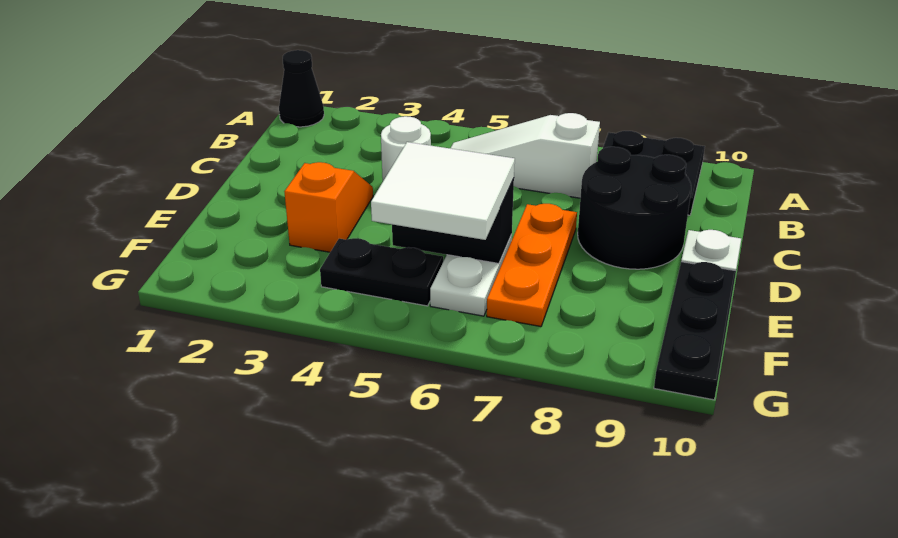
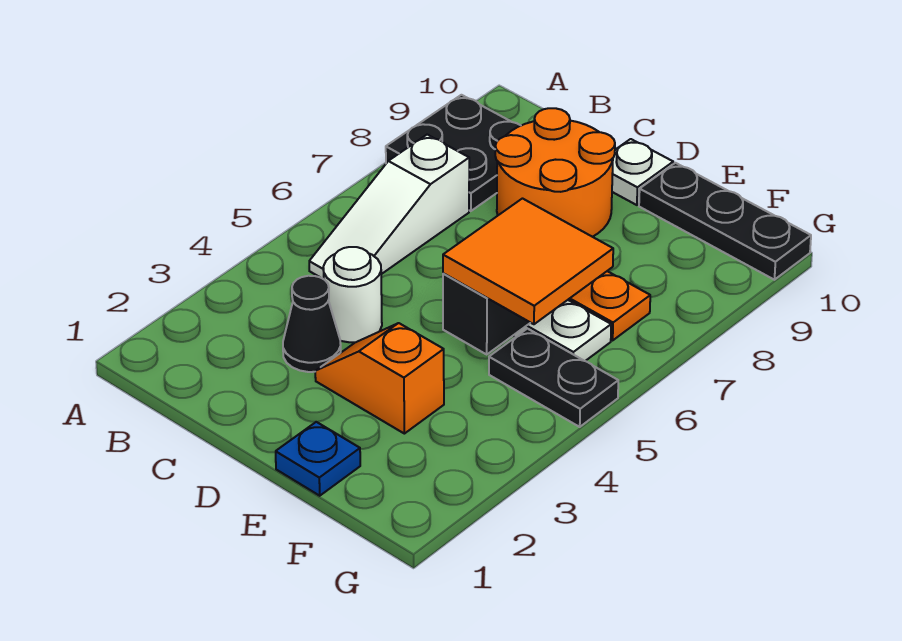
black cone A1 level 1 -> black cone C3 level 1
black round brick C8:D9 level 1 -> orange round brick C8:D9 level 1
none -> blue plate E1 level 1
white tile E5:F6 level 3 -> orange tile E5:F6 level 3
black plate F4:F5 level 1 -> black plate F5:G5 level 1

